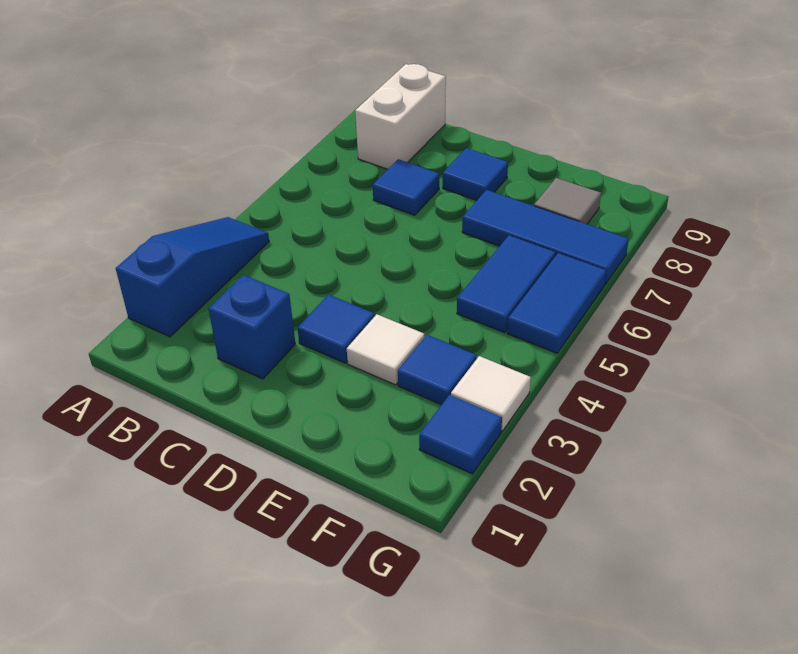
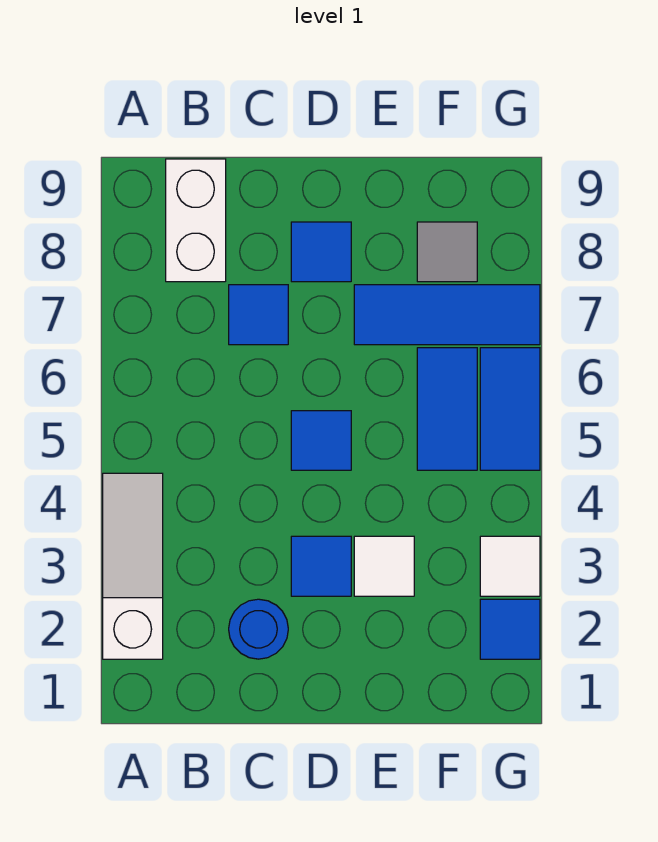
blue slope A2:A4 level 1 top 2 -> white slope A2:A4 level 1 top 2
blue brick C2 level 1 -> blue round brick C2 level 1
blue tile F3 level 1 -> blue tile D5 level 1

